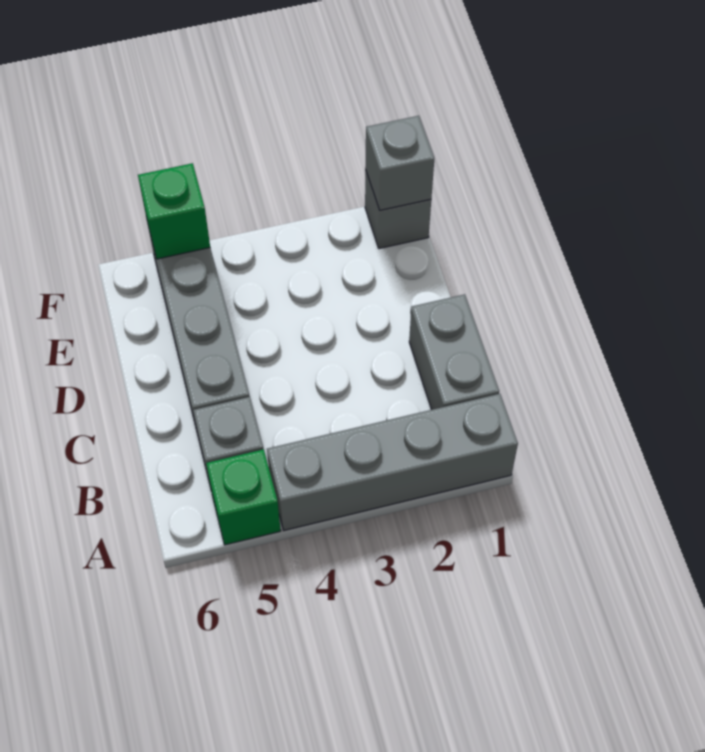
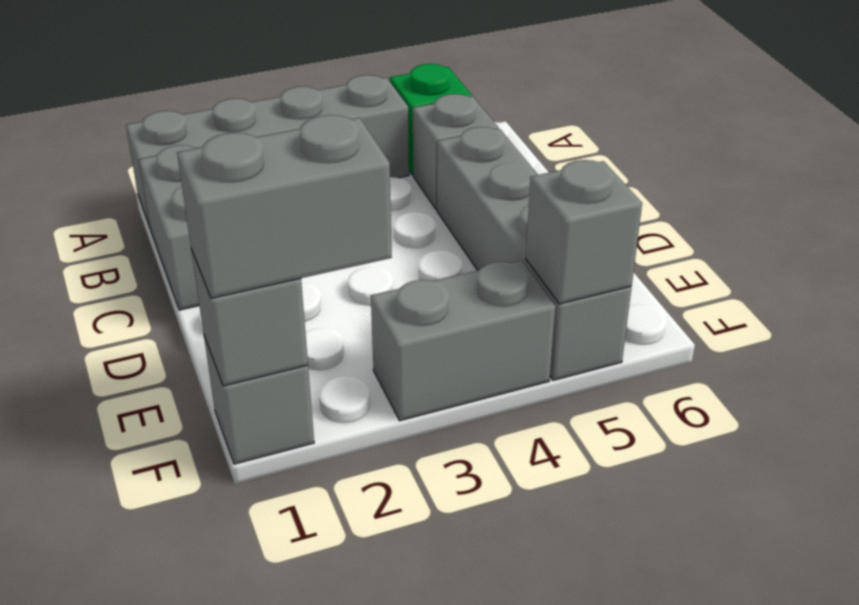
none -> grey brick F1:F2 level 3
none -> grey brick F3:F4 level 1
green brick F5 level 2 -> grey brick F5 level 2

